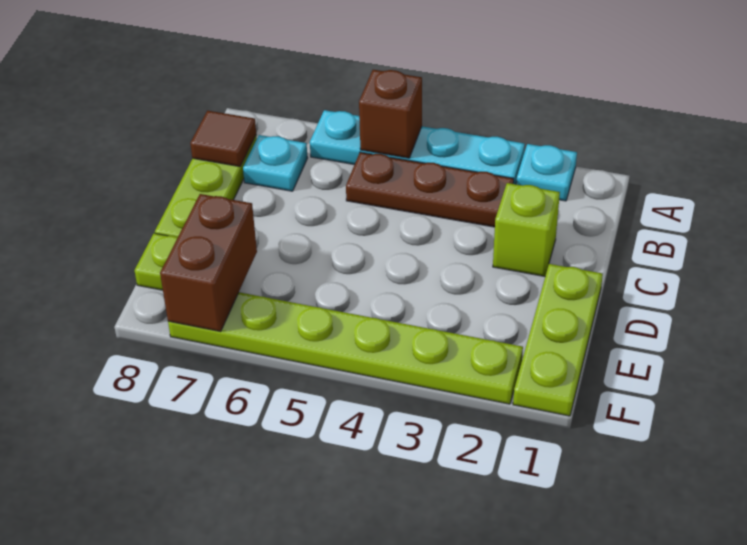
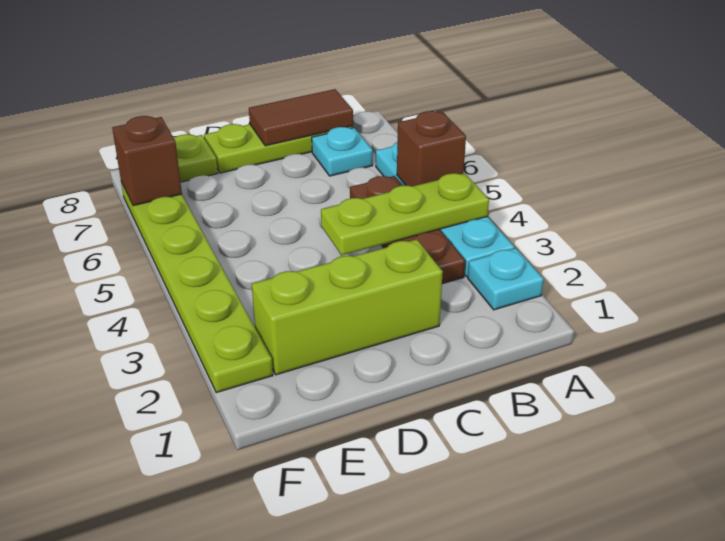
brown tile B8 level 2 -> brown tile B8:C8 level 2
lime brick C2 level 1 -> lime brick C2:E2 level 1
lime plate D1:F1 level 1 -> lime plate A4:C4 level 2
brown brick E7:F7 level 2 -> brown brick F7 level 2

